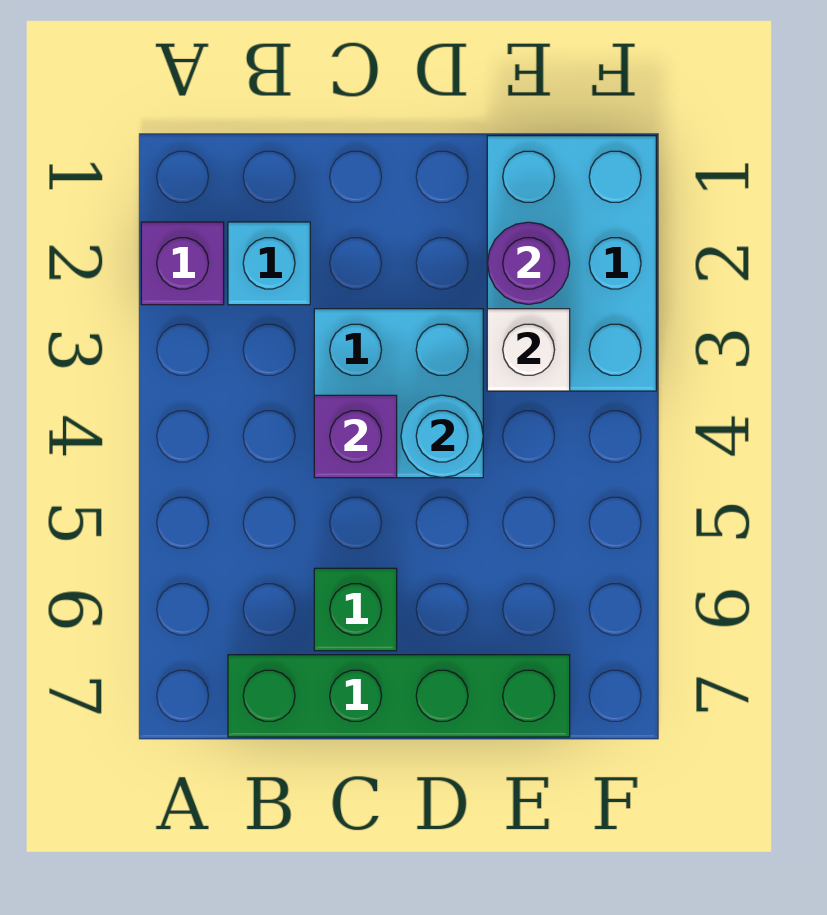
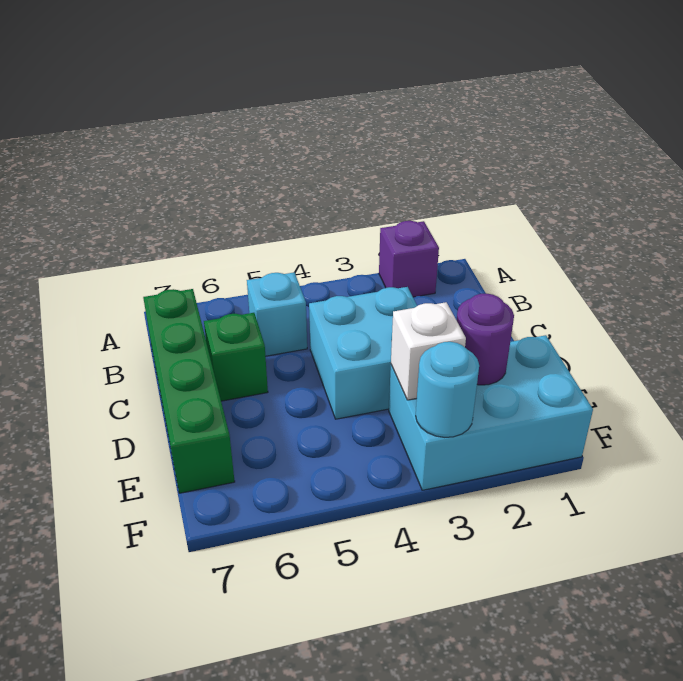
cyan brick B2 level 1 -> cyan brick B5 level 1
purple brick C4 level 2 -> none
cyan round brick D4 level 2 -> cyan round brick F3 level 2

